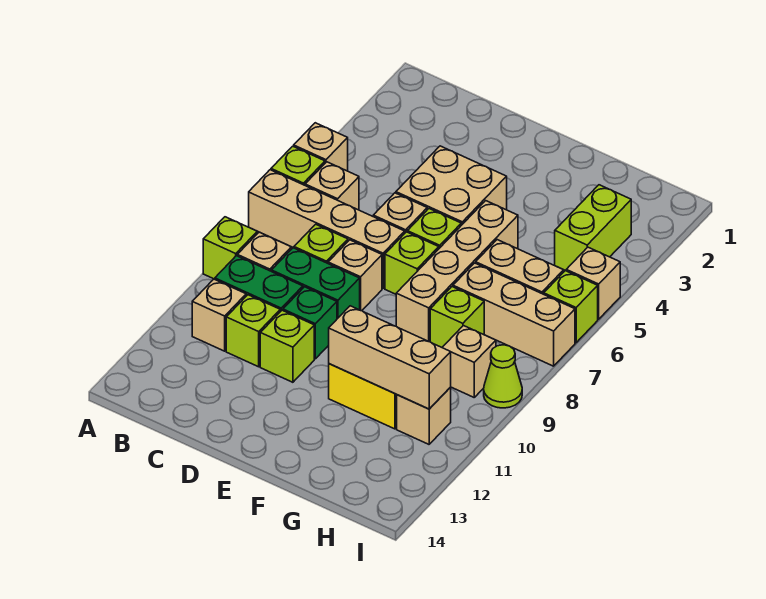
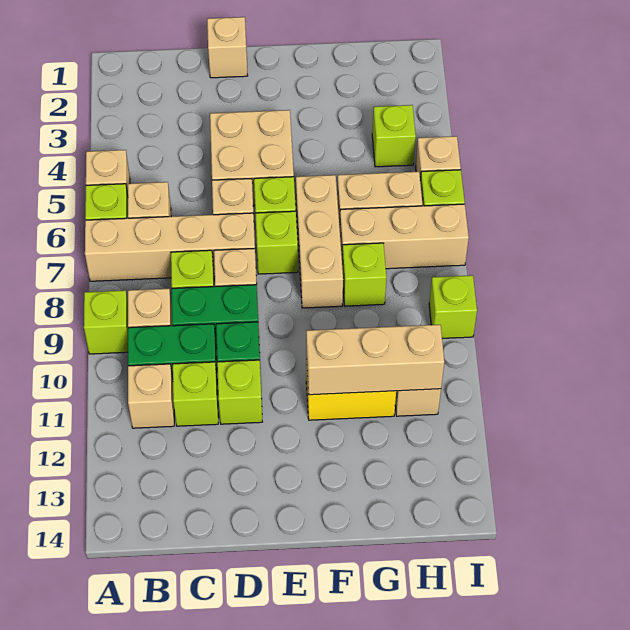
tan brick F5:F8 level 1 -> tan brick F6:F8 level 1
lime brick H3:H4 level 1 -> lime brick H4 level 1
tan brick H9 level 1 -> tan brick D1 level 1
lime cone I9 level 1 -> lime brick I9 level 1

